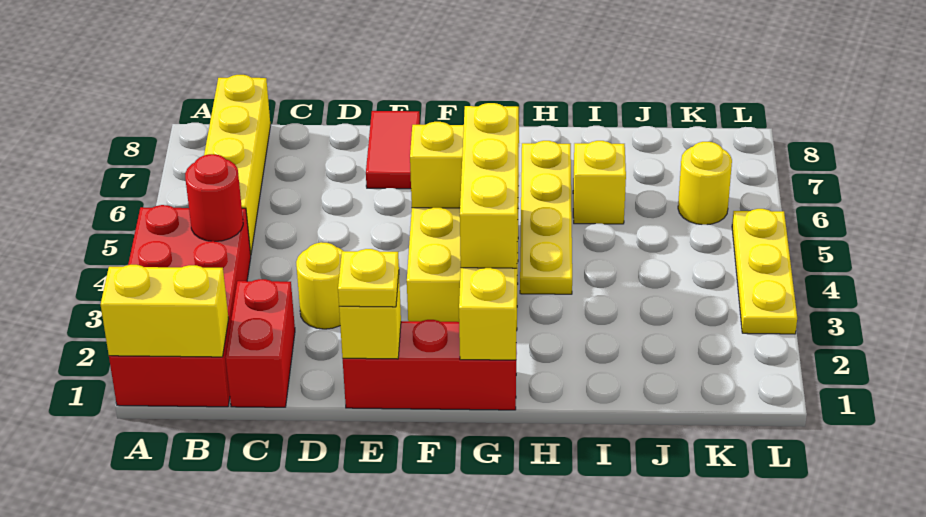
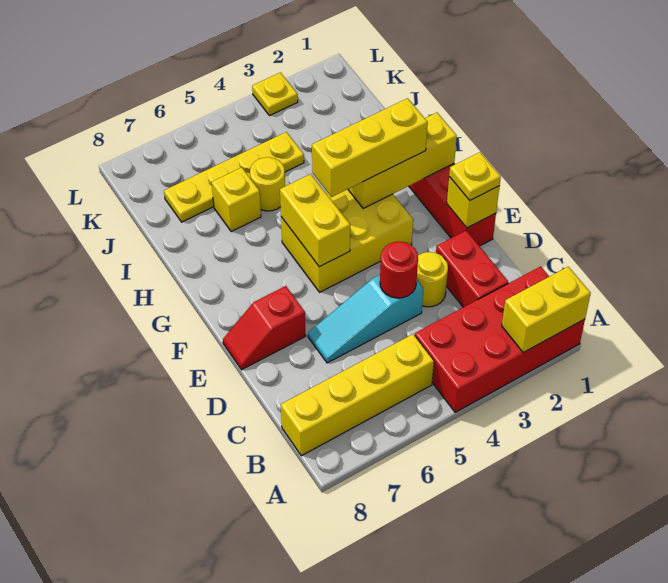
yellow brick A1:B1 level 2 -> yellow brick A1:A2 level 2
red round brick B4 level 2 -> red round brick D4 level 2
red brick C1:C2 level 1 -> red brick C2:D2 level 1
none -> cyan slope D4:D6 level 1 top 4
red tile E7:E8 level 1 -> red slope E7:E8 level 1 top 7
yellow plate H4:H7 level 1 -> yellow plate J4:J7 level 1
yellow round brick K6 level 1 -> yellow round brick I5 level 1
yellow plate L3:L5 level 1 -> yellow plate L3 level 1

